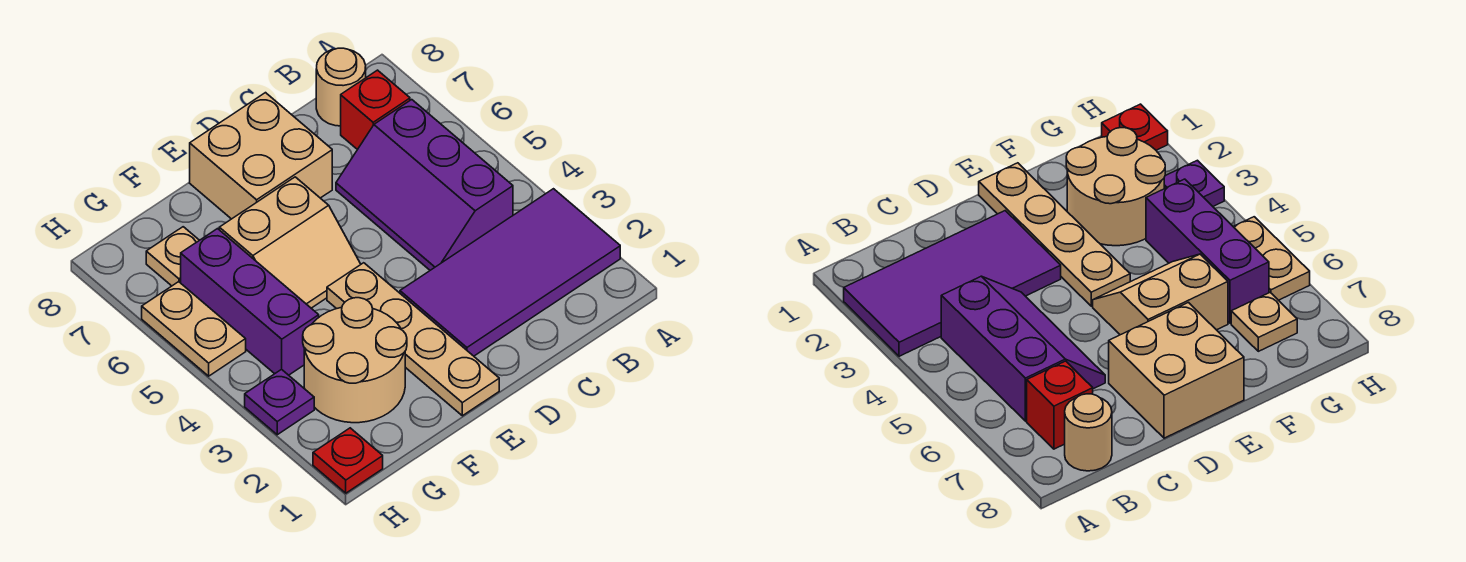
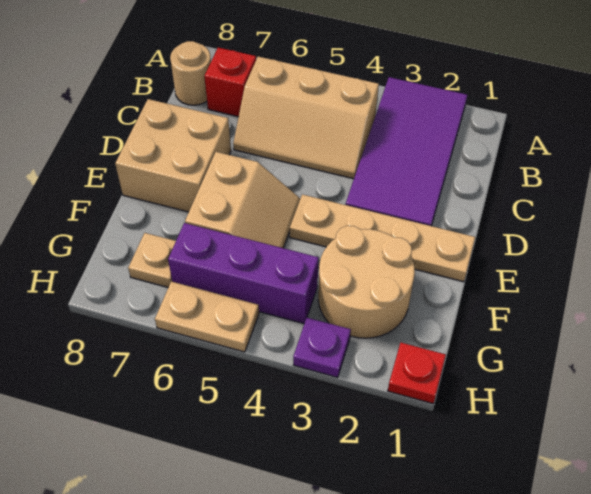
purple slope B4:C6 level 1 top B -> tan slope B4:C6 level 1 top B

